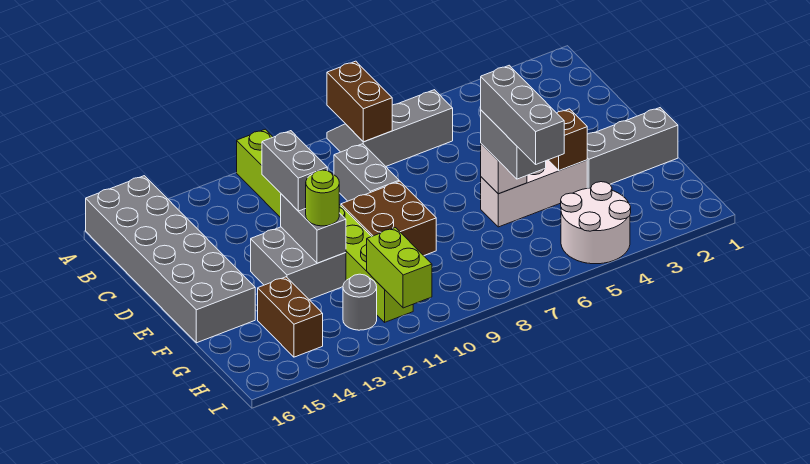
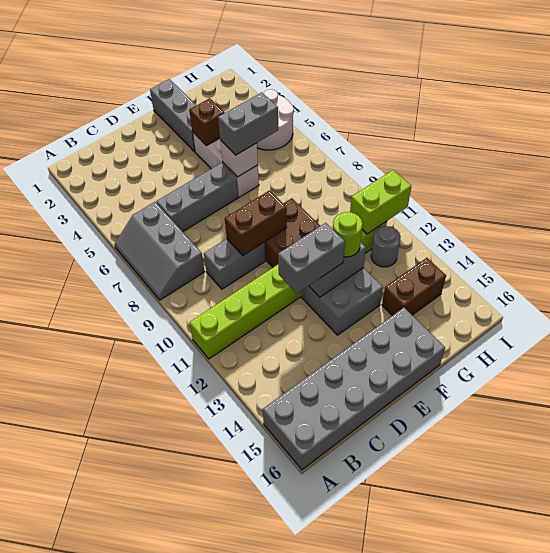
brown brick A8:B8 level 2 -> brown brick D9:E9 level 2
grey brick F6:H6 level 4 -> grey brick C6:E6 level 1

